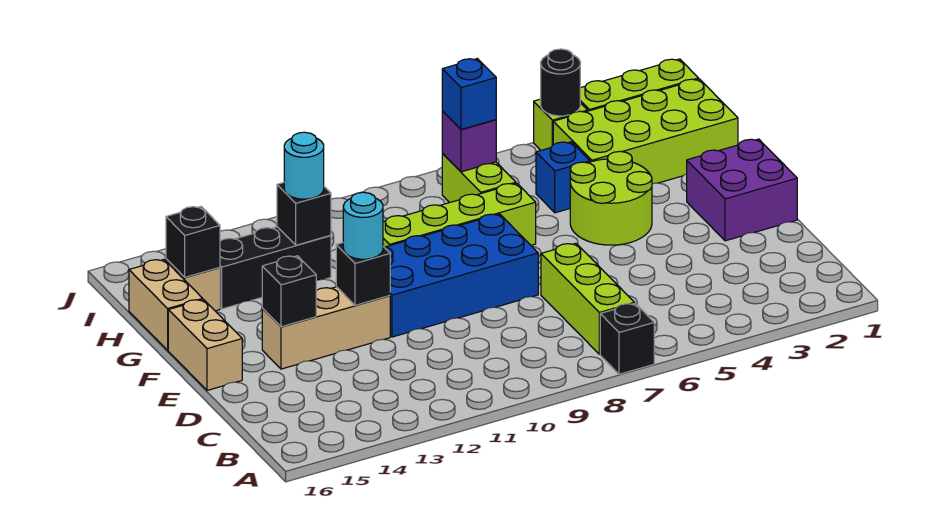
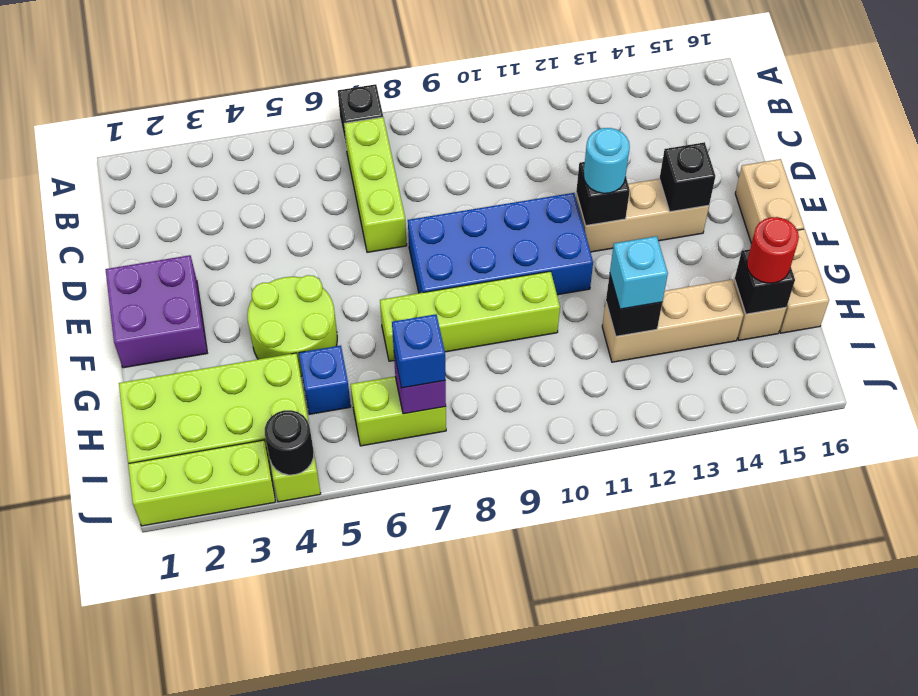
lime brick H7:I7 level 1 -> lime brick I6:I7 level 1
black brick H12:H14 level 1 -> tan brick H12:H14 level 1
cyan round brick H12 level 3 -> cyan brick H12 level 3
none -> red round brick H15 level 3

